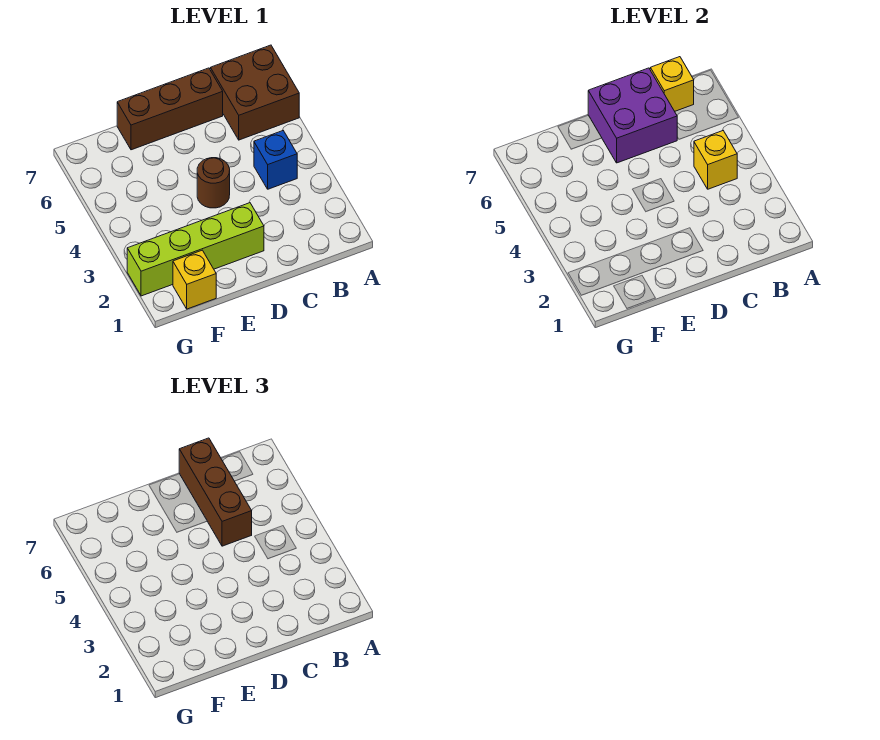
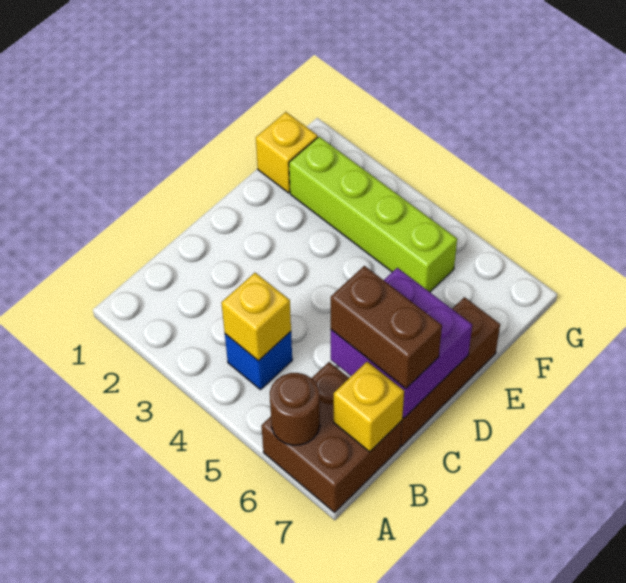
brown brick C5:C7 level 3 -> brown brick C6:C7 level 3
lime brick D2:G2 level 1 -> lime brick F2:F5 level 1
brown round brick D4 level 1 -> brown round brick A6 level 2

